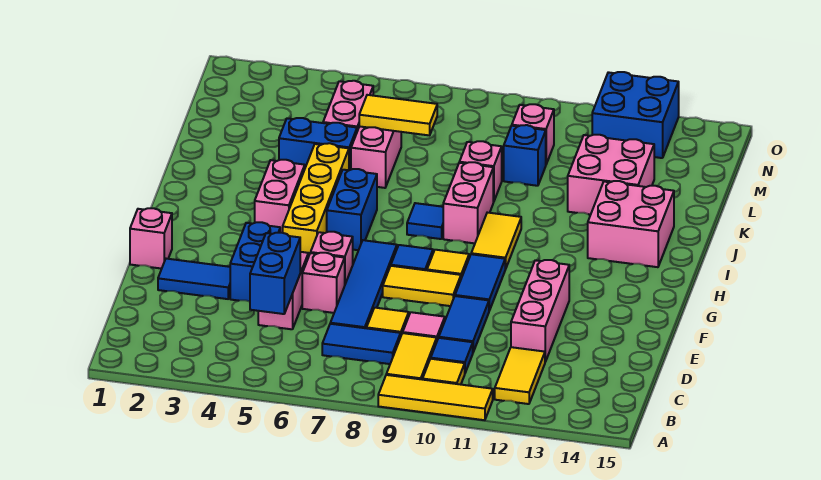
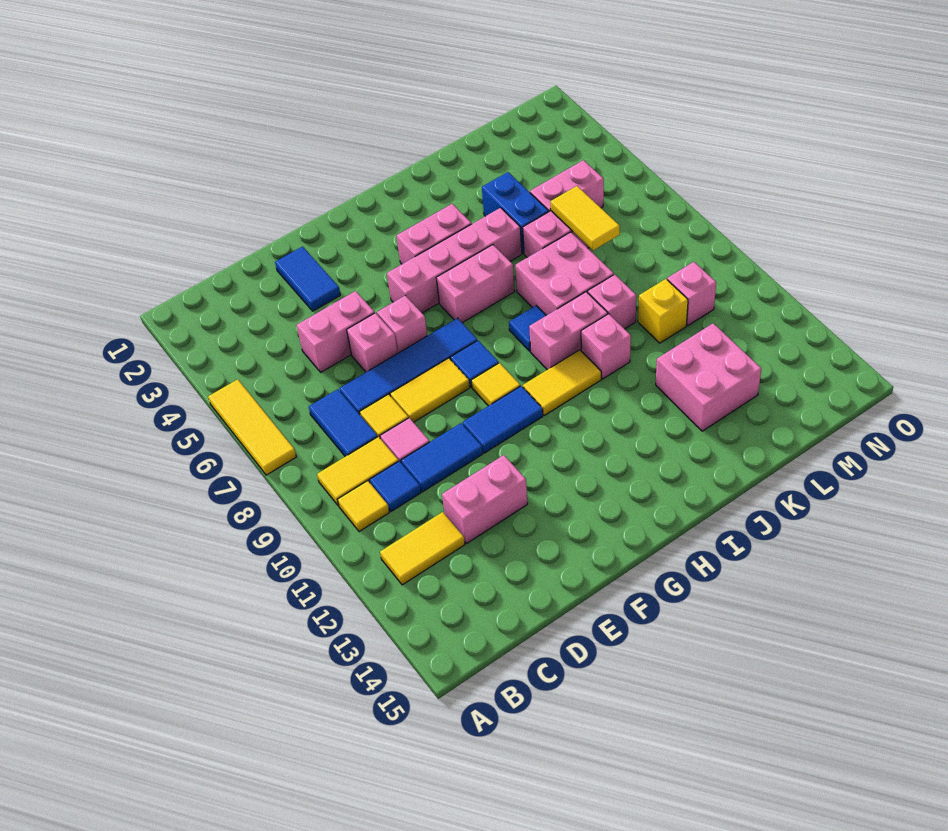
yellow tile A9:A11 level 1 -> yellow tile A5:A7 level 1
blue brick C5:D5 level 2 -> none
pink brick D12:F12 level 1 -> pink brick D12:E12 level 1
blue brick E4:F4 level 1 -> none
pink brick F1 level 1 -> pink brick J10 level 1
yellow tile F8:F9 level 1 -> yellow tile E8:F8 level 1
yellow brick G5:J5 level 1 -> pink brick G5:J5 level 1
blue brick H6:I6 level 1 -> pink brick H6:I6 level 1
pink brick I13:J14 level 1 -> pink brick J7:K8 level 1
blue brick L10 level 1 -> yellow brick L10 level 1
blue brick N12:O13 level 1 -> none

